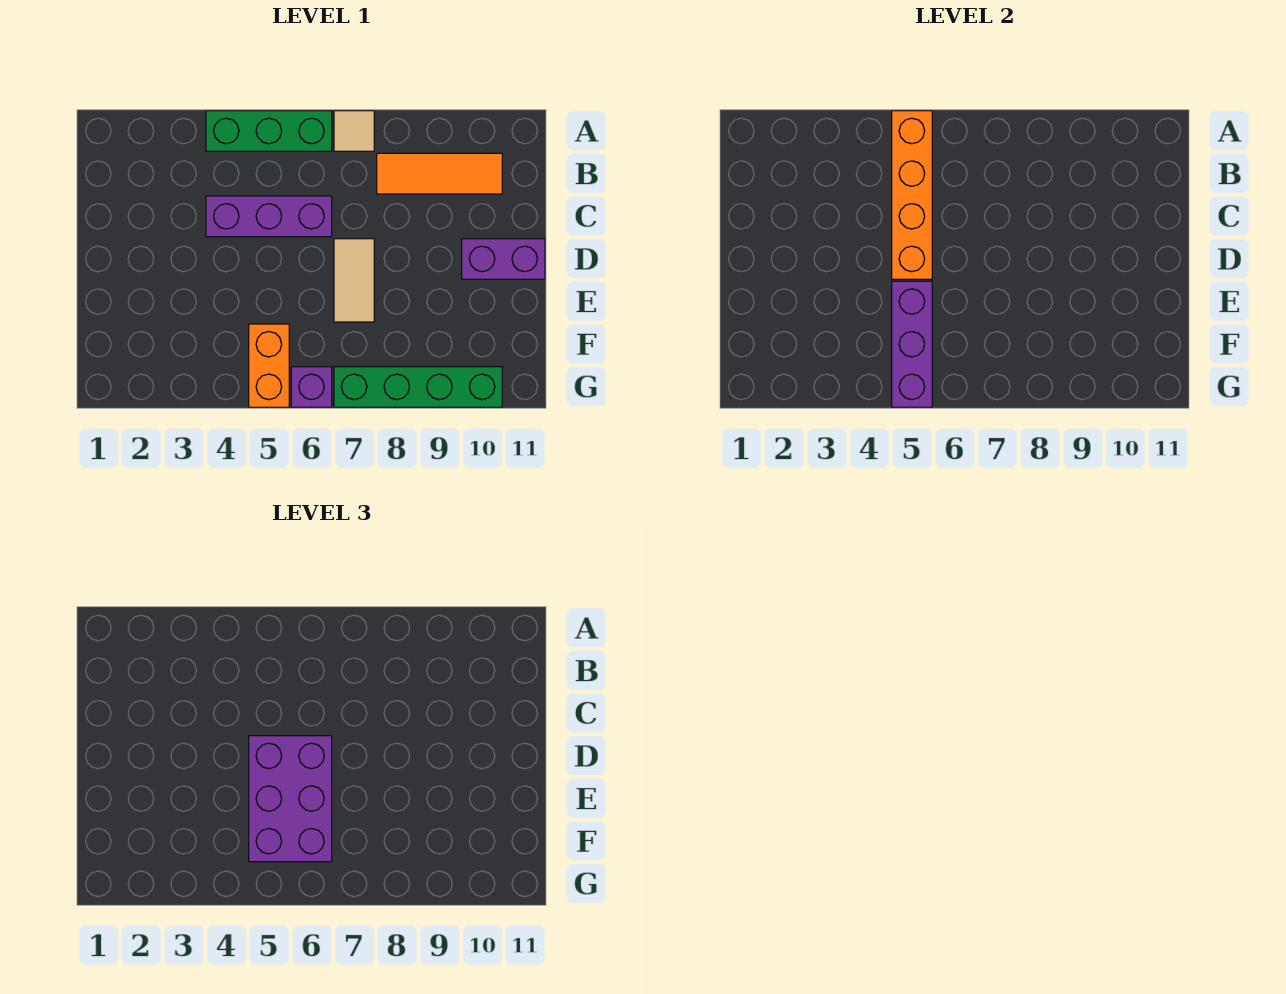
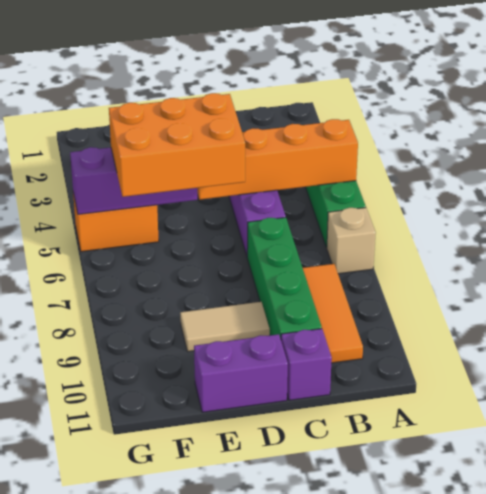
tan tile A7 level 1 -> tan brick A7 level 1
purple brick D5:F6 level 3 -> orange brick D5:F6 level 3
tan tile D7:E7 level 1 -> tan tile D9:E9 level 1
purple brick D10:D11 level 1 -> purple brick D11:E11 level 1
purple brick G6 level 1 -> purple brick C11 level 1
green brick G7:G10 level 1 -> green brick C7:C10 level 1

